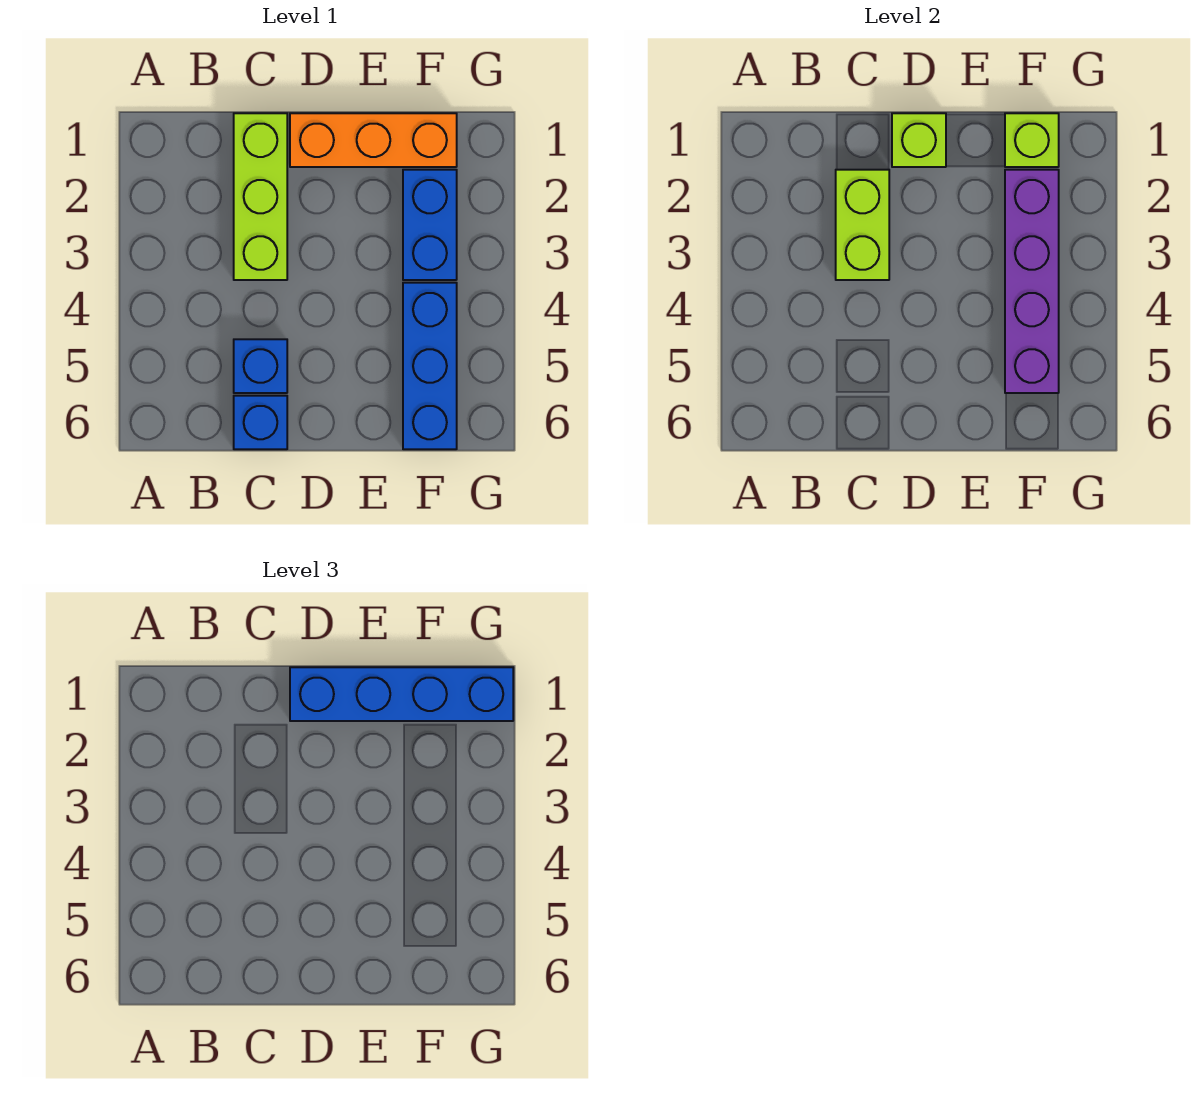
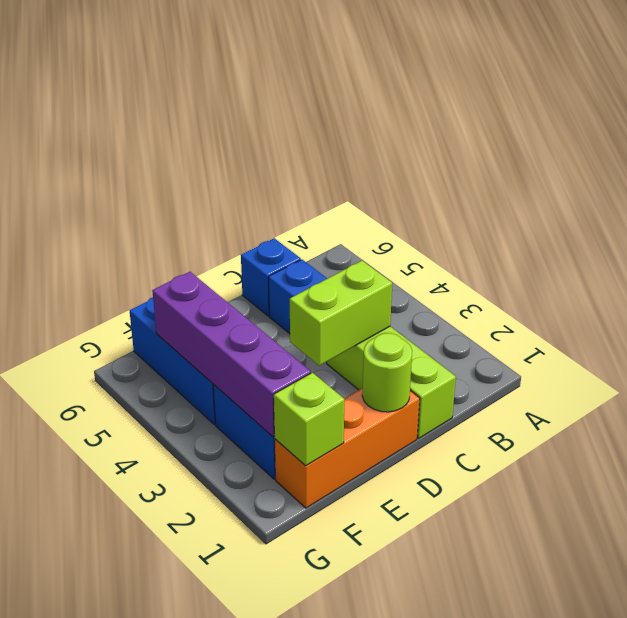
lime brick C2:C3 level 2 -> lime brick C3:D3 level 2
lime brick D1 level 2 -> lime round brick D1 level 2
blue brick D1:G1 level 3 -> none

